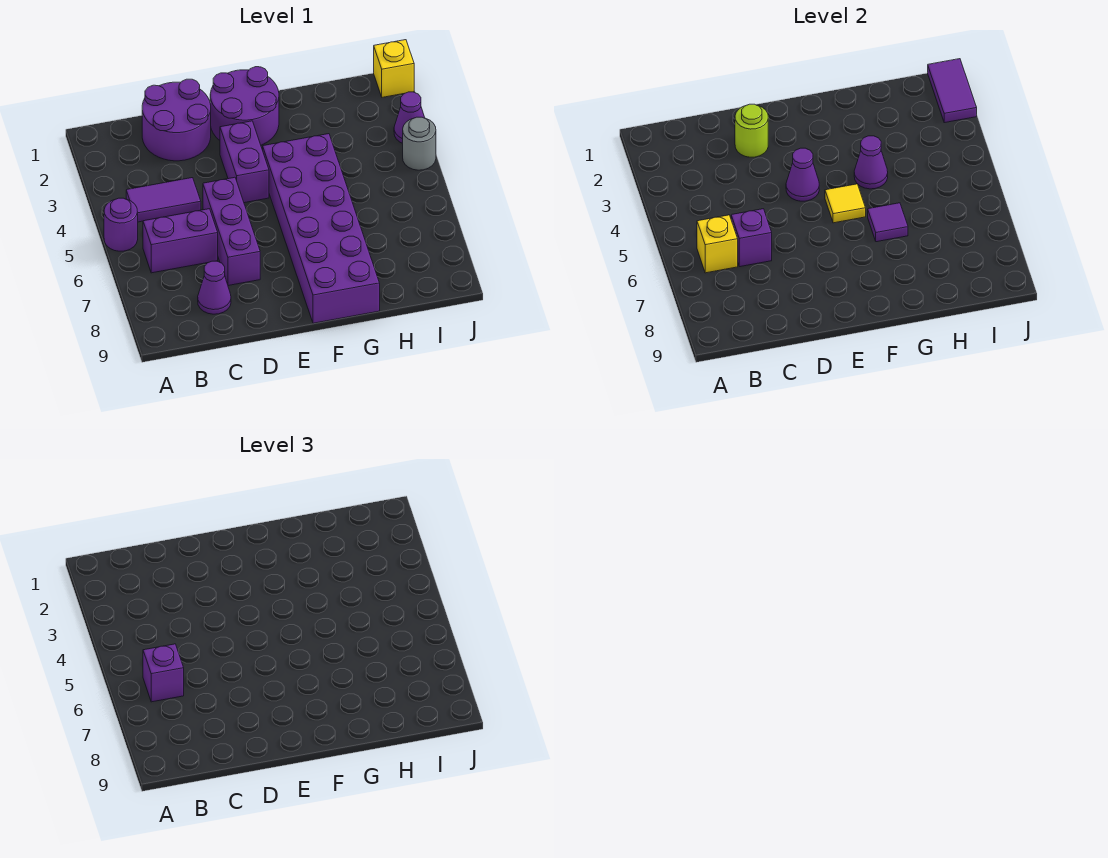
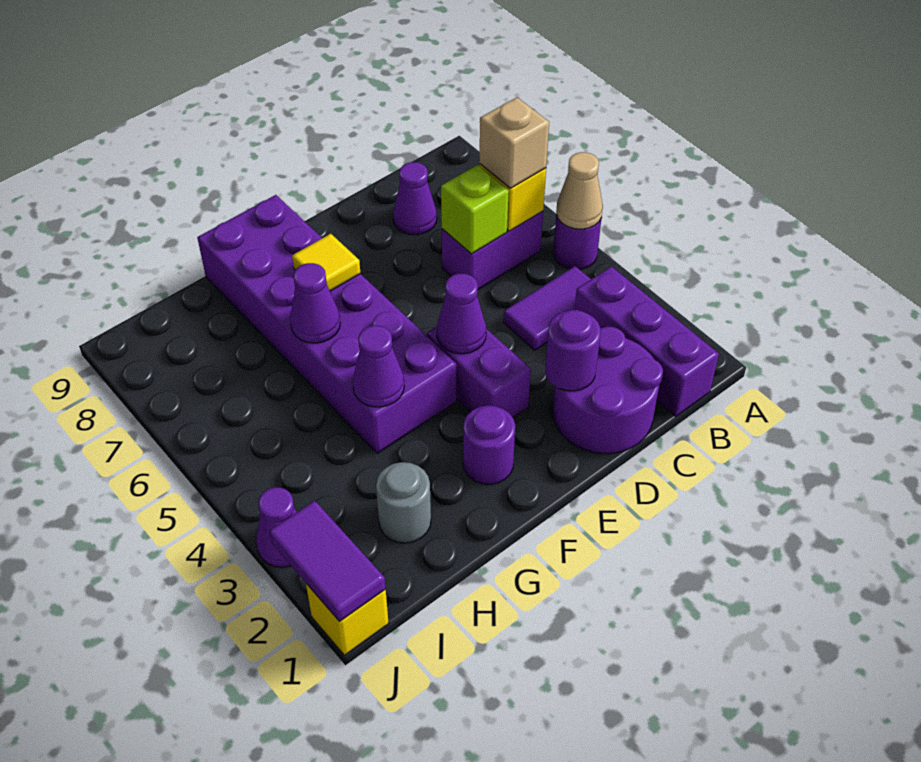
none -> tan cone A5 level 2
purple brick B6 level 3 -> tan brick B6 level 3
purple brick C6 level 2 -> lime brick C6 level 2
lime round brick D2 level 2 -> purple round brick D2 level 2
purple brick D5:D7 level 1 -> purple brick B1:B3 level 1
purple round brick E1:F2 level 1 -> purple round brick F2 level 1
yellow tile F5 level 2 -> yellow tile F7 level 2
purple tile G6 level 2 -> purple cone G6 level 2
grey round brick J4 level 1 -> grey round brick H2 level 1

